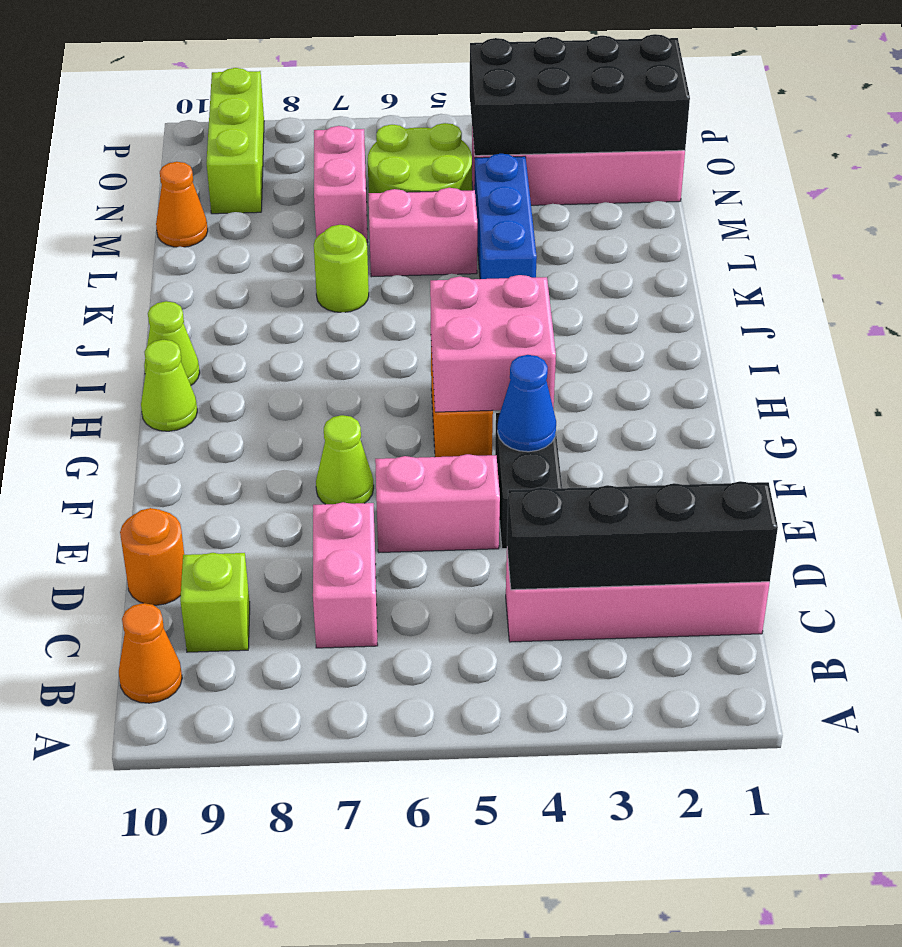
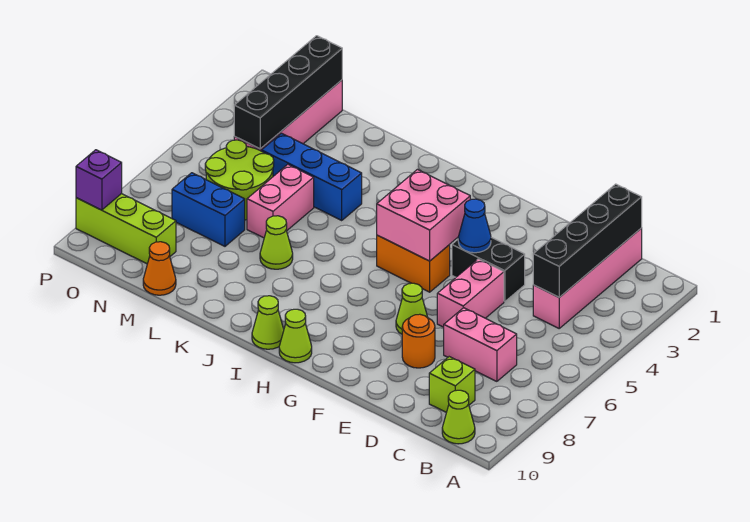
orange cone B10 level 1 -> lime cone B10 level 1
orange round brick D10 level 1 -> orange round brick E8 level 1
lime round brick K7 level 1 -> lime cone K7 level 1
pink brick M7:N7 level 1 -> blue brick M7:N7 level 1
black brick N1:O4 level 2 -> black brick N1:N4 level 2
none -> purple brick P9 level 2

